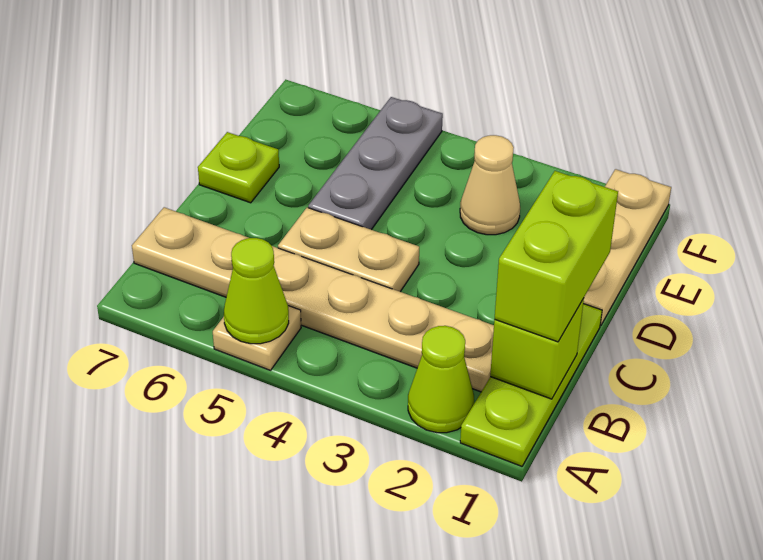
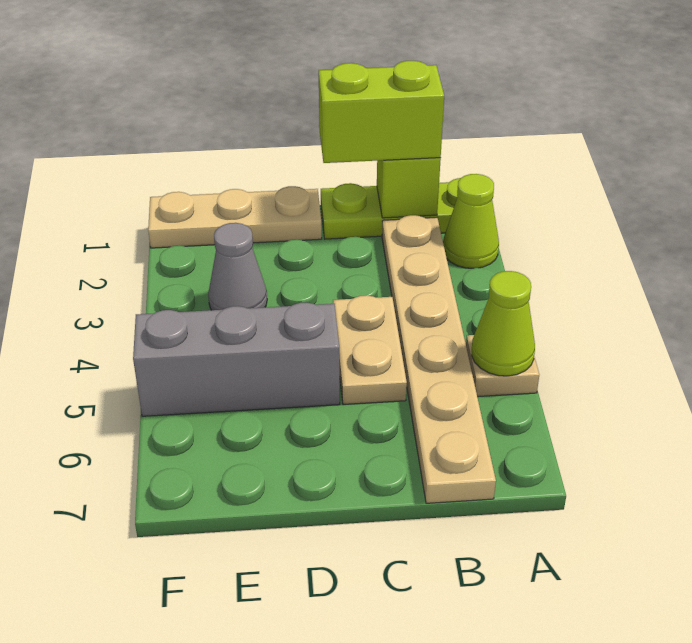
grey plate D5:F5 level 1 -> grey brick D5:F5 level 1
lime plate D7 level 1 -> none
tan cone E3 level 1 -> grey cone E3 level 1

